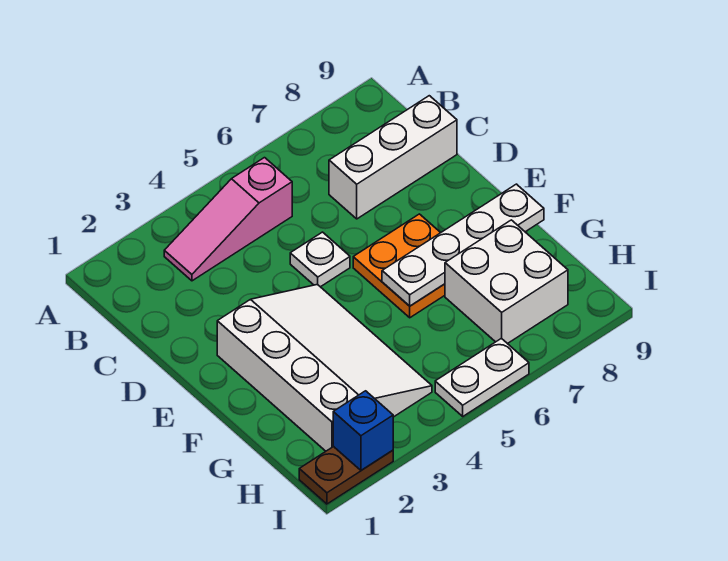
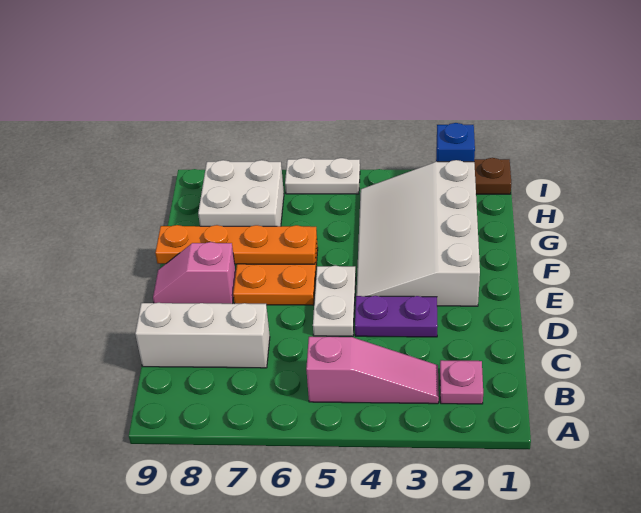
none -> pink plate B2 level 1
none -> purple plate D3:D4 level 1
white plate D5 level 1 -> white plate D5:E5 level 1
none -> pink slope E8:E9 level 1 top 8
white plate F6:F9 level 2 -> orange plate F6:F9 level 2

